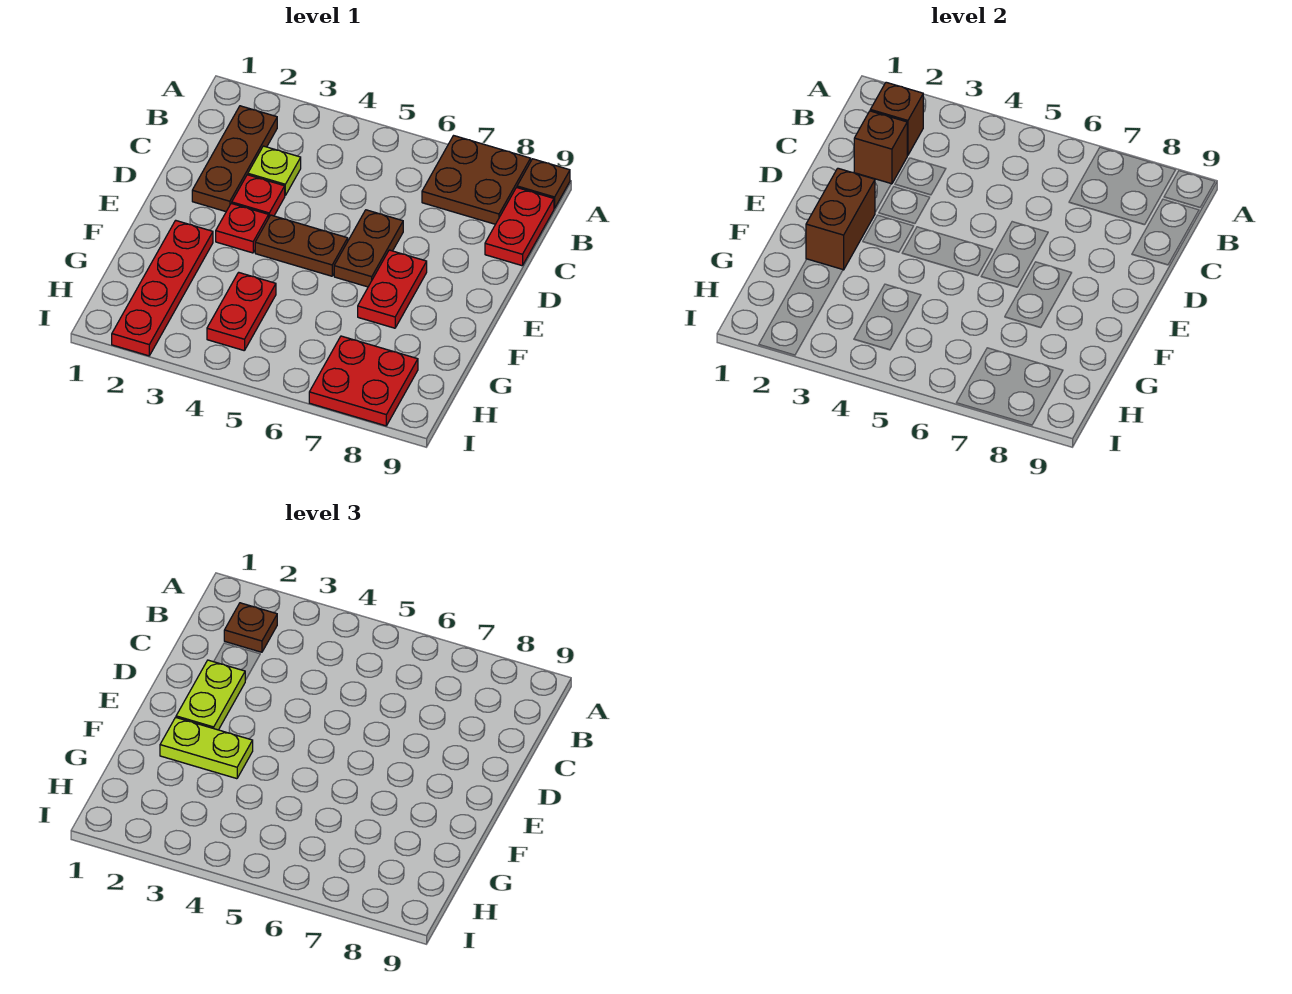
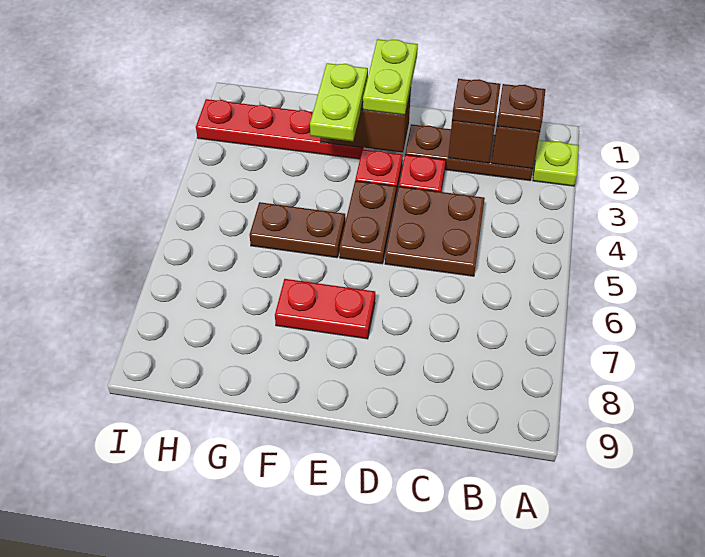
brown plate A7:B8 level 1 -> brown plate C4:D5 level 1
brown plate A9 level 1 -> brown plate C2 level 3
red plate B9:C9 level 1 -> none
lime plate C3 level 1 -> lime plate A2 level 1
lime plate D2:E2 level 3 -> lime plate E1:E2 level 3
brown plate D6:E6 level 1 -> brown plate F5:G5 level 1
red plate G4:H4 level 1 -> none
red plate H7:I8 level 1 -> none

